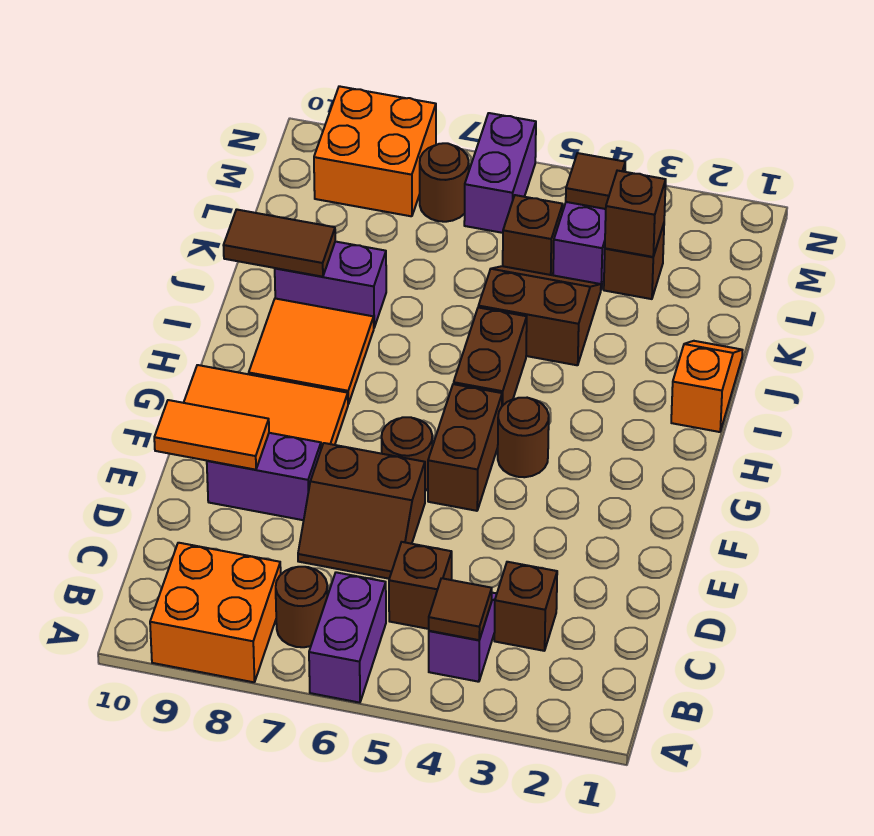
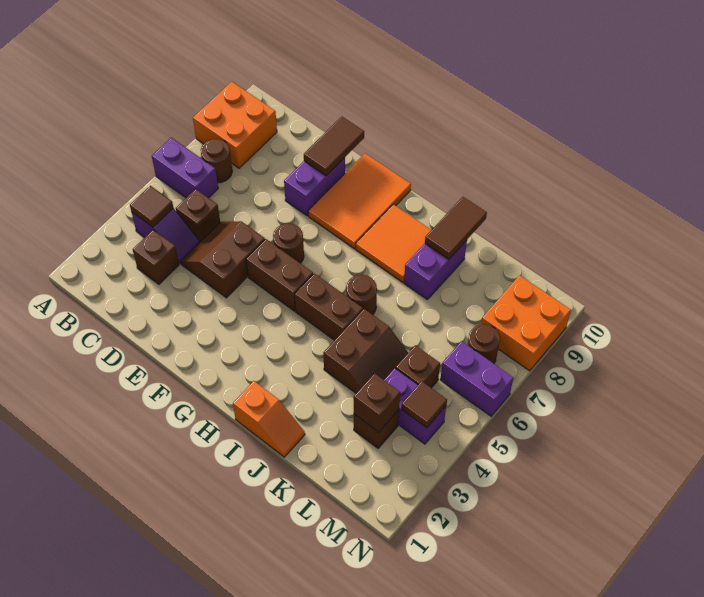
brown slope D6:E7 level 1 top E -> brown slope D4:E5 level 1 top E
orange tile E9:E10 level 2 -> brown tile E9:E10 level 2
brown round brick G4 level 1 -> brown round brick I6 level 1

